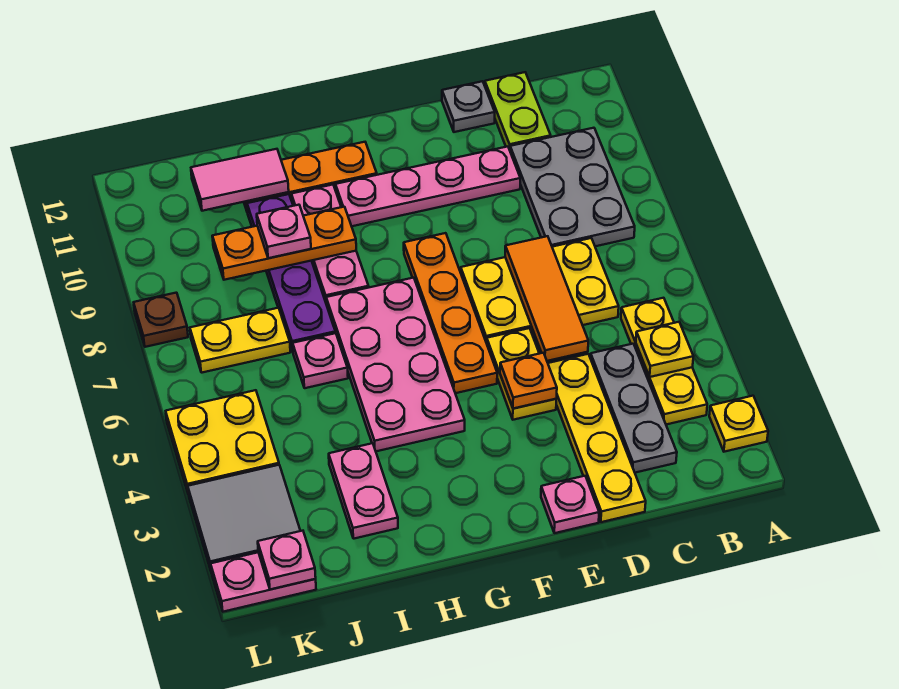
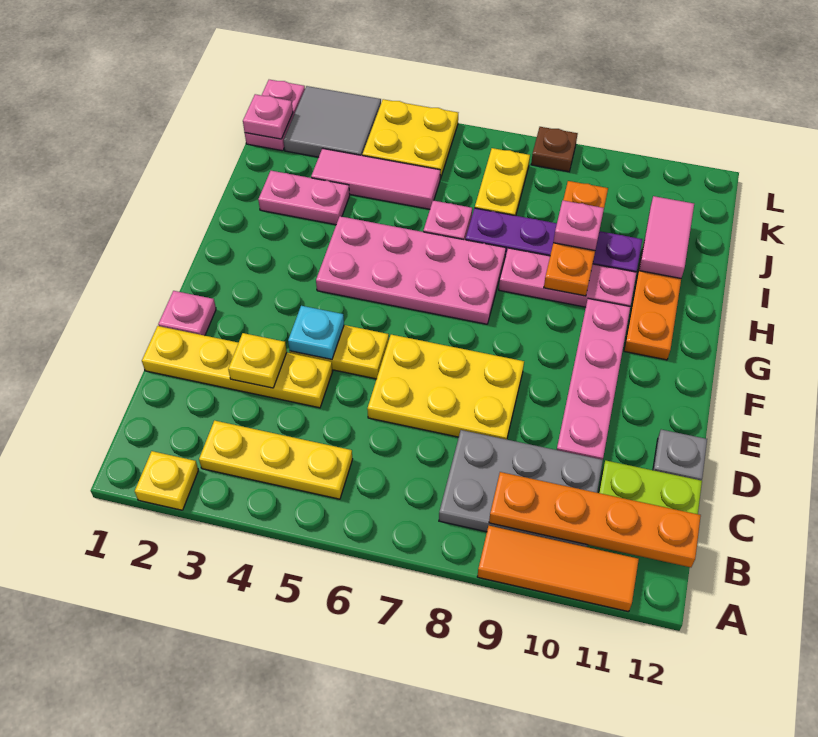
yellow plate B4 level 2 -> yellow plate D3 level 2
grey plate C2:C4 level 1 -> none
yellow plate C6:E7 level 1 -> yellow plate D6:E8 level 1
orange tile D5:D7 level 2 -> orange tile A9:A11 level 1
orange plate E4 level 2 -> cyan plate E4 level 2
orange plate F5:F8 level 1 -> orange plate B9:B12 level 2
none -> pink tile J3:J5 level 1

